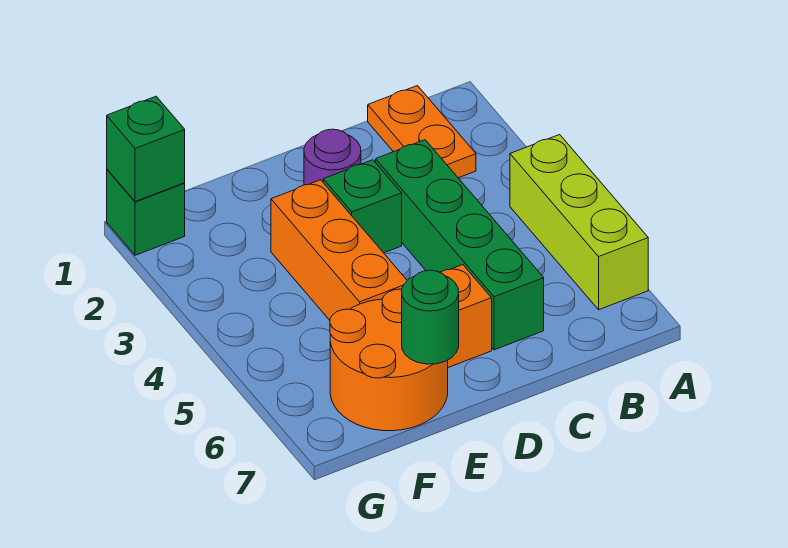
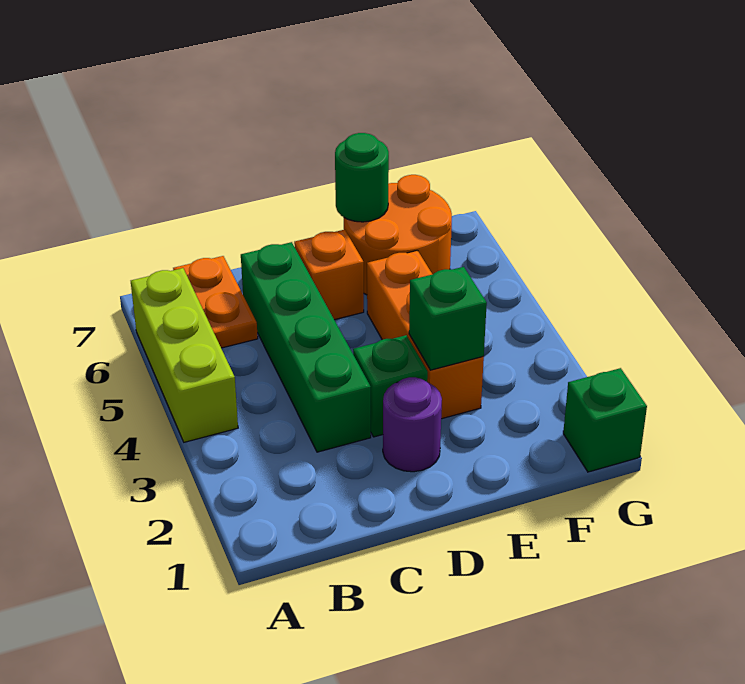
orange plate B1:B2 level 1 -> orange plate B6:B7 level 1
green brick G1 level 2 -> green brick E3 level 2

